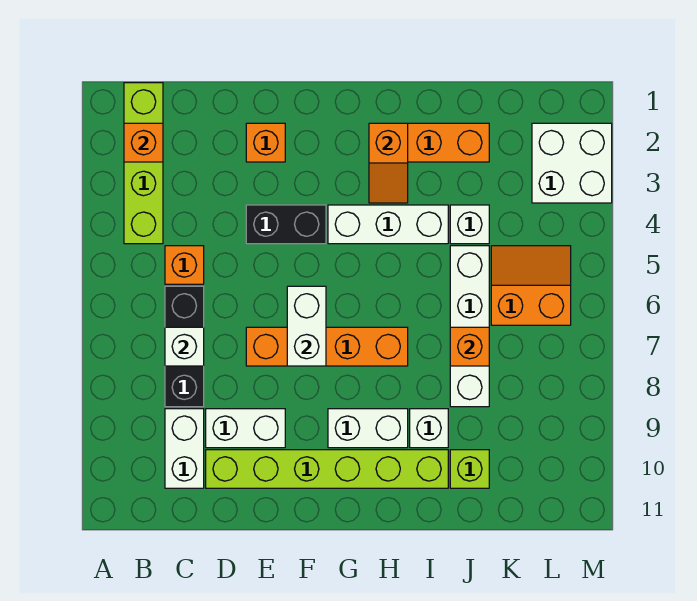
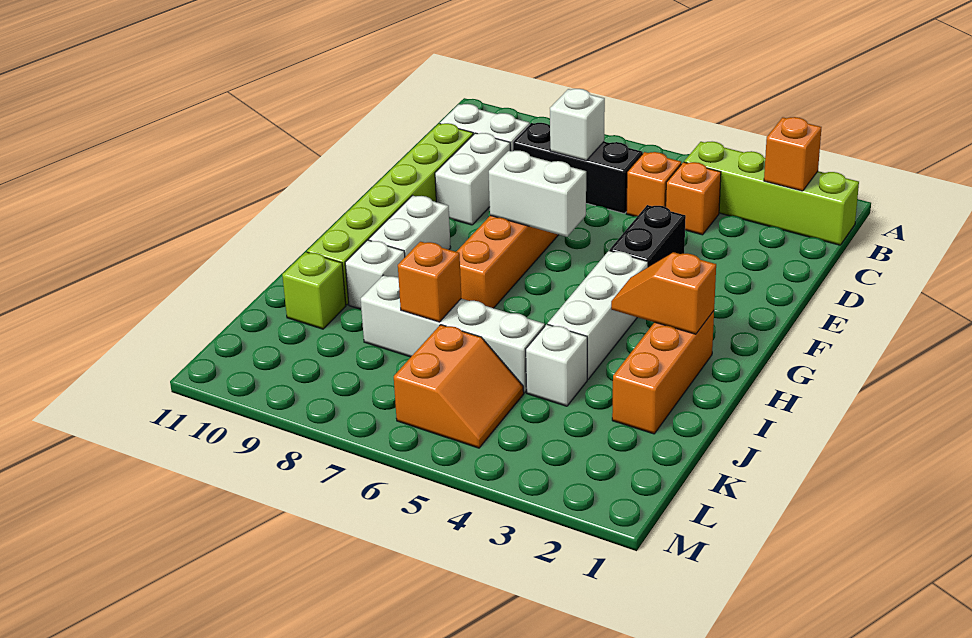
orange brick E2 level 1 -> orange brick C4 level 1
white brick L2:M3 level 1 -> none

